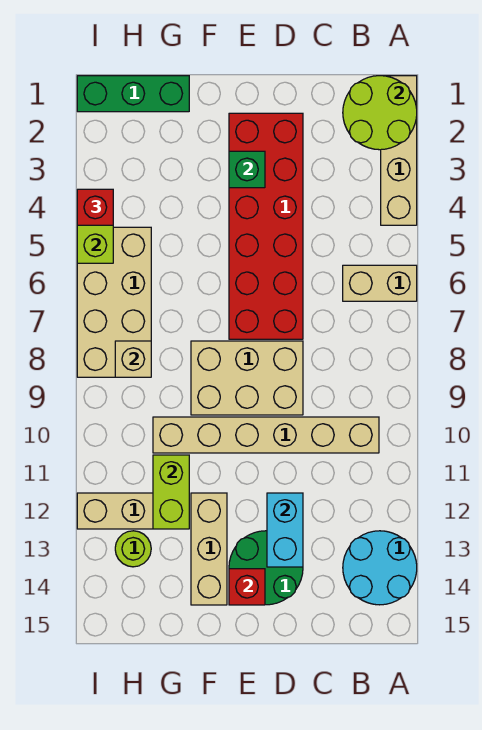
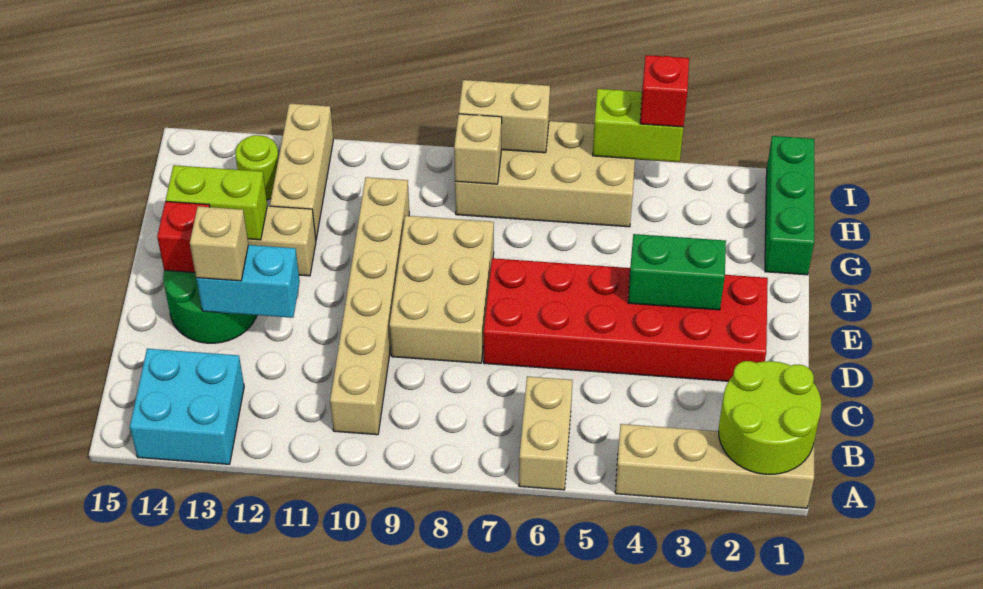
cyan round brick A13:B14 level 1 -> cyan brick A13:B14 level 1
none -> tan brick D13 level 3
green brick E3 level 2 -> green brick E3:E4 level 2
lime brick G11:G12 level 2 -> lime brick F13:F14 level 2
none -> tan brick I7:I8 level 2

